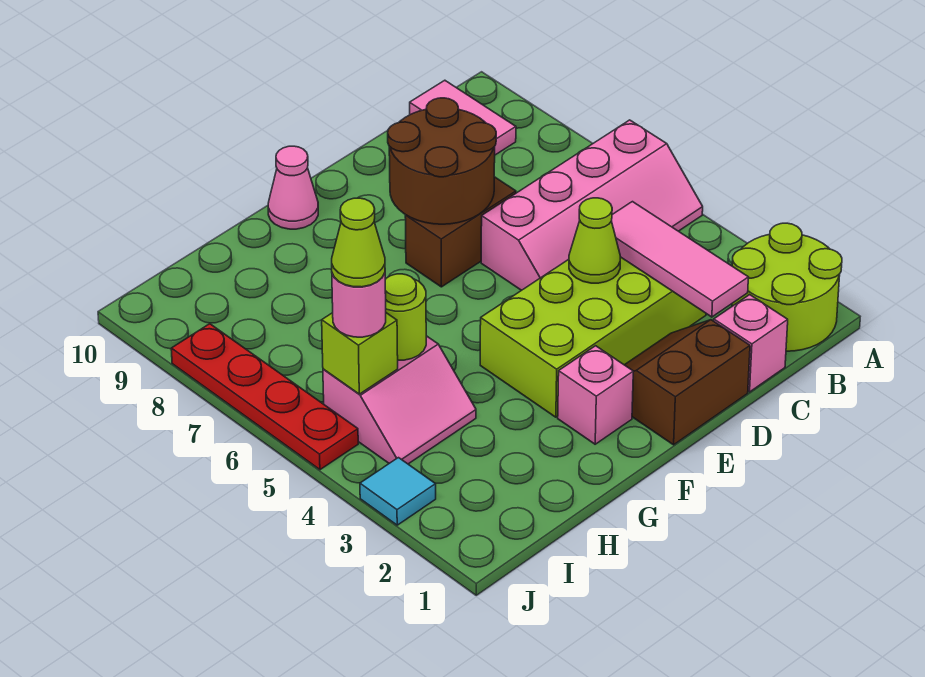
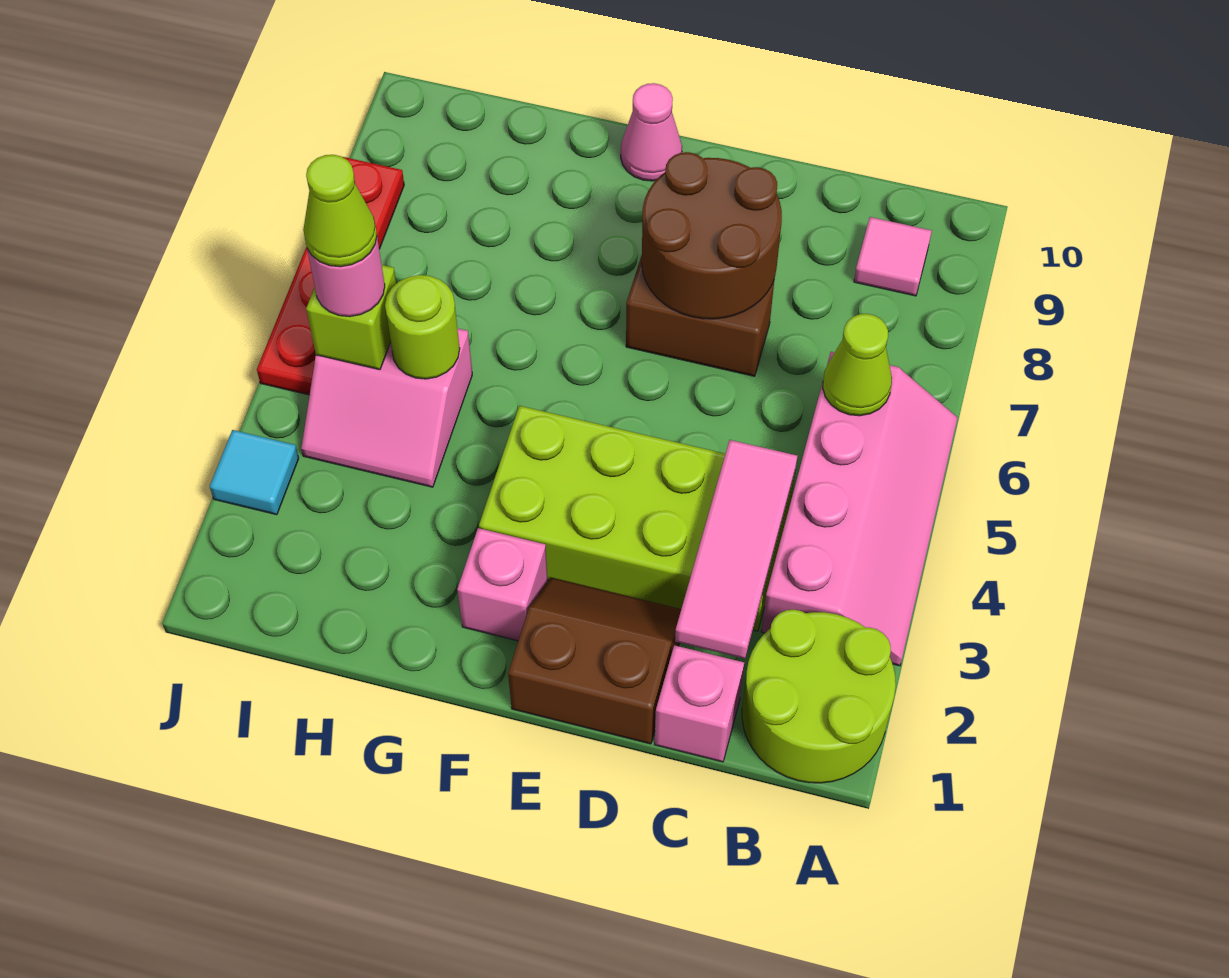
pink slope A5:D6 level 1 top 6 -> pink slope A3:B6 level 1 top B
pink tile B9:B10 level 1 -> pink tile B9 level 1
lime cone D4 level 2 -> lime cone B6 level 2

